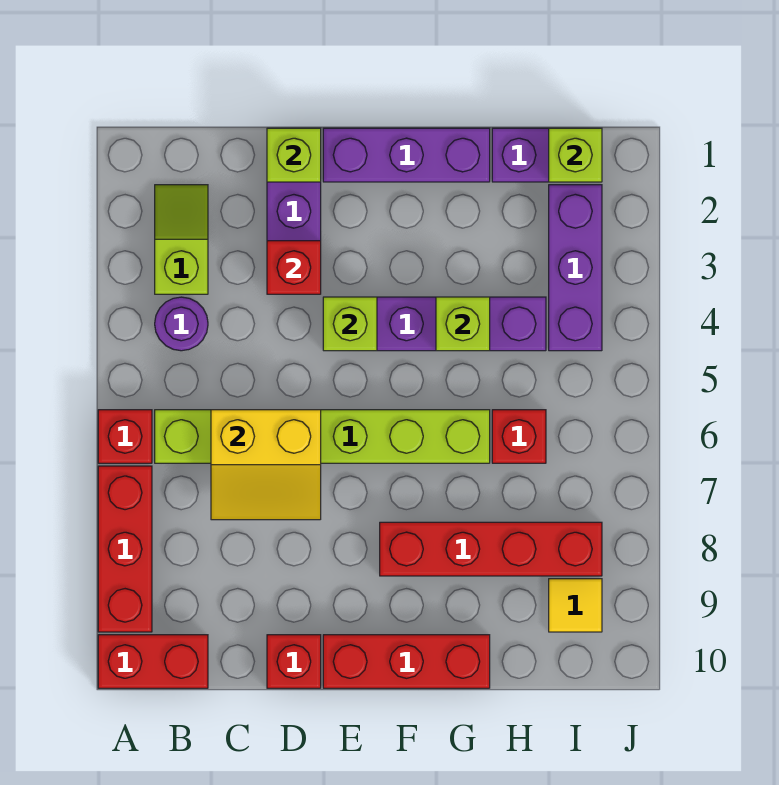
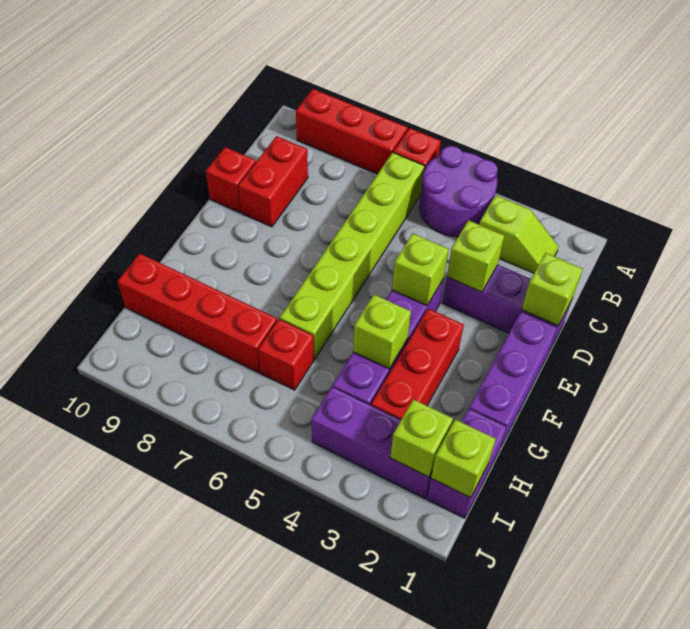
red brick A10:B10 level 1 -> red brick C9:D9 level 1
purple round brick B4 level 1 -> purple round brick A4:B5 level 1
yellow slope C6:D7 level 2 top 6 -> none
red brick D3 level 2 -> lime brick D3 level 2
red brick E10:G10 level 1 -> red brick F3:H3 level 1
red brick F8:I8 level 1 -> red brick H7:H10 level 1
none -> lime brick I2 level 2
yellow tile I9 level 1 -> none

